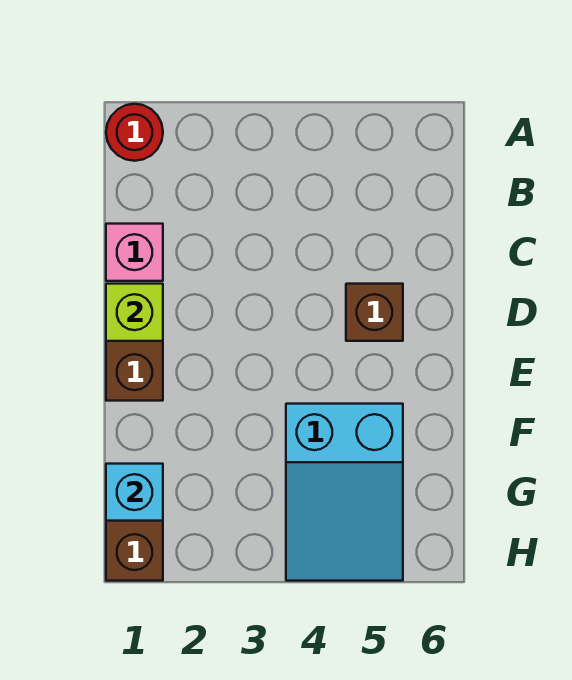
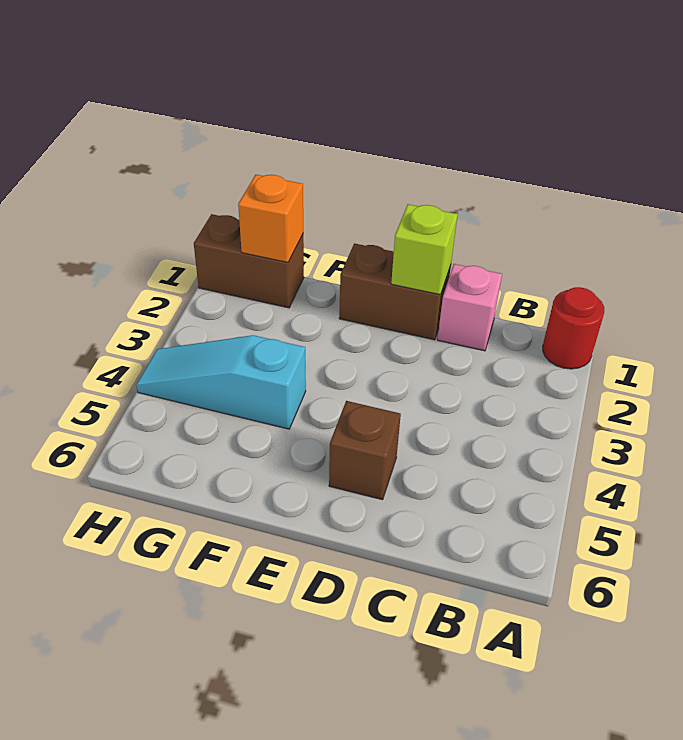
cyan slope F4:H5 level 1 top F -> cyan slope F4:H4 level 1 top F
cyan brick G1 level 2 -> orange brick G1 level 2

